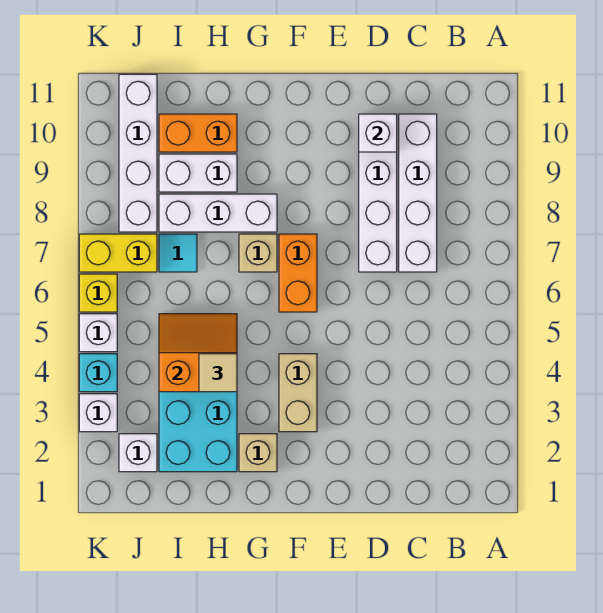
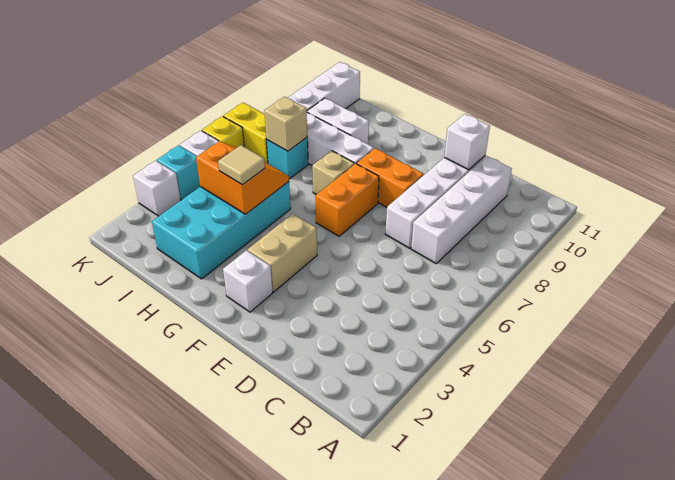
tan brick G2 level 1 -> tan brick I7 level 2
orange brick H10:I10 level 1 -> orange brick E8:F8 level 1
cyan tile I7 level 1 -> cyan brick I7 level 1
white brick J2 level 1 -> white brick F2 level 1

